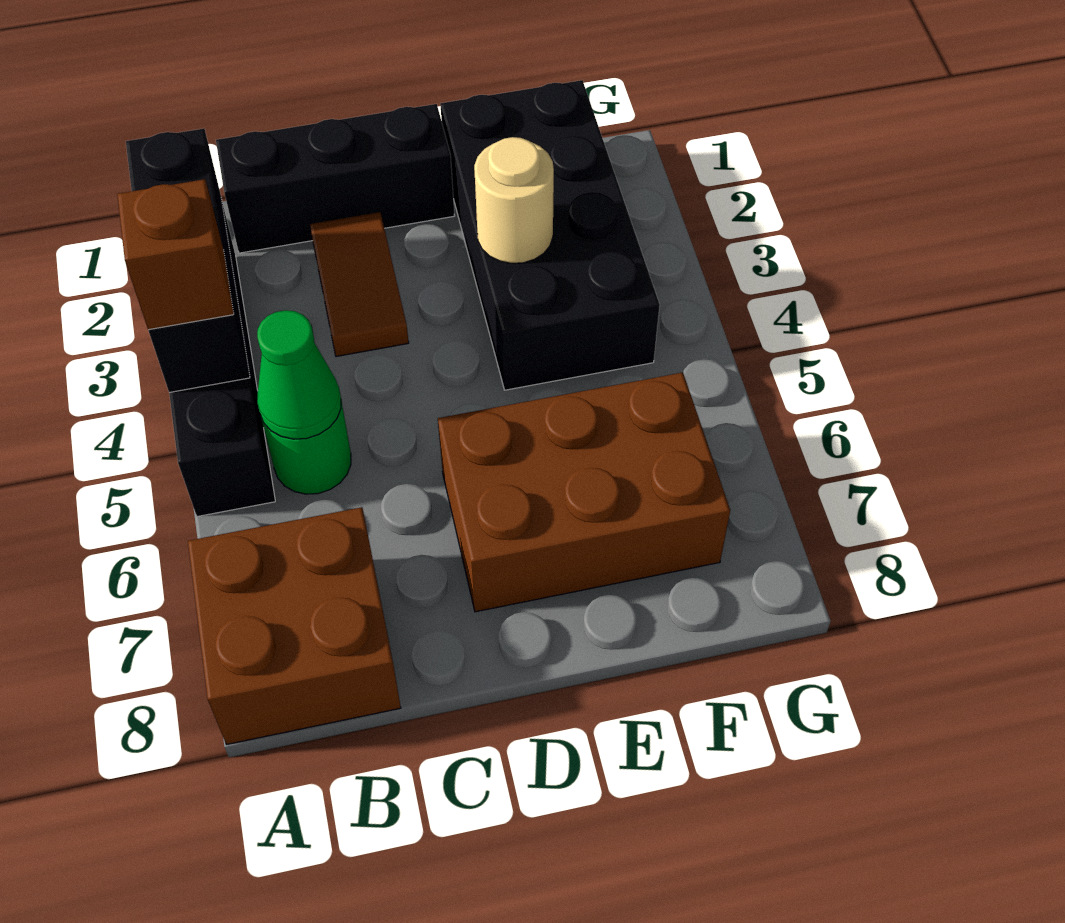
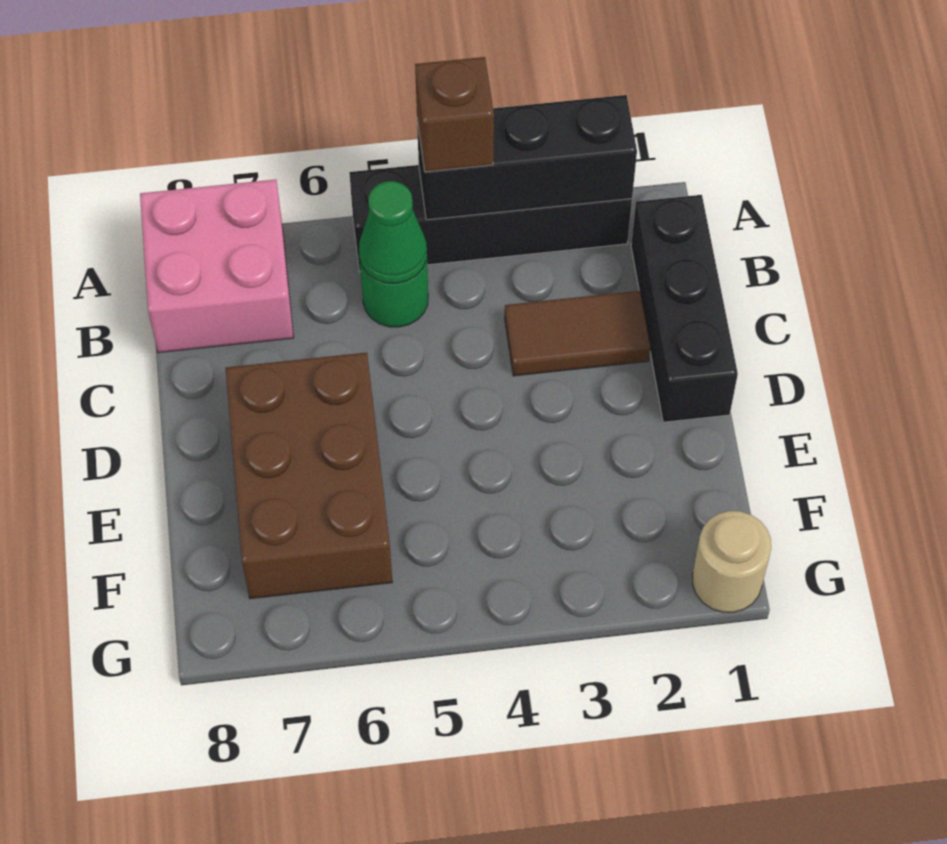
brown brick A7:B8 level 1 -> pink brick A7:B8 level 1
black brick E1:F4 level 1 -> none
tan round brick E3 level 2 -> tan round brick G1 level 1

